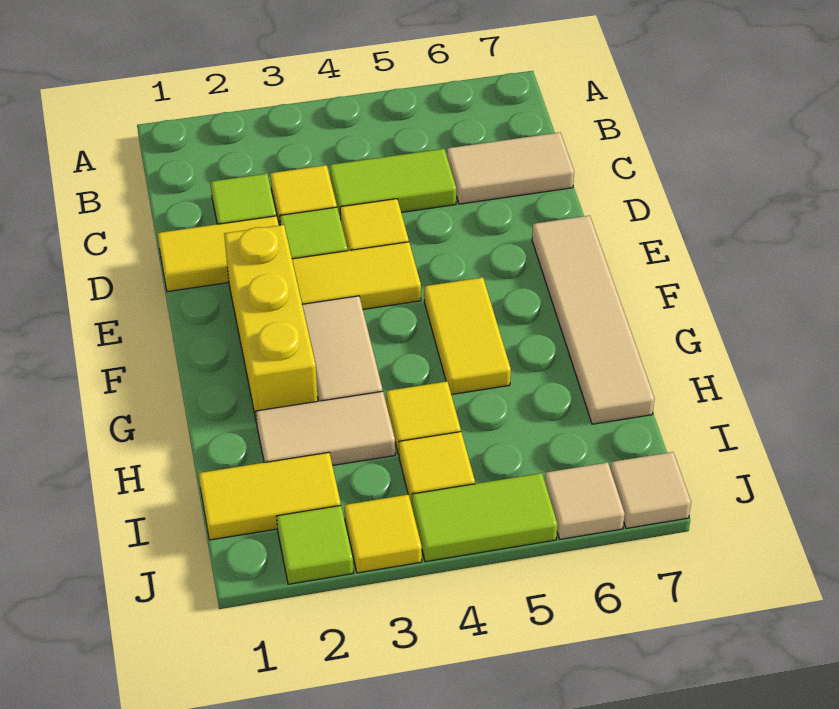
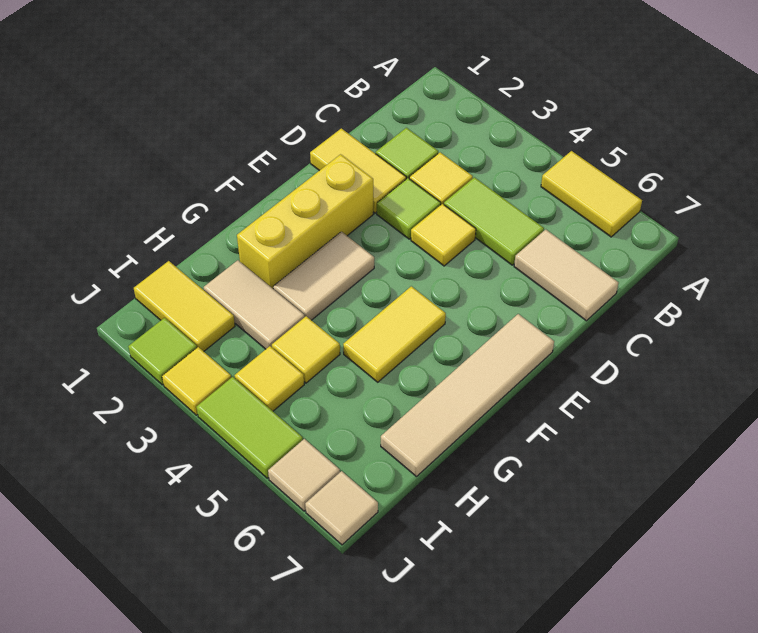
yellow tile E3:E4 level 1 -> yellow tile A5:A6 level 1

